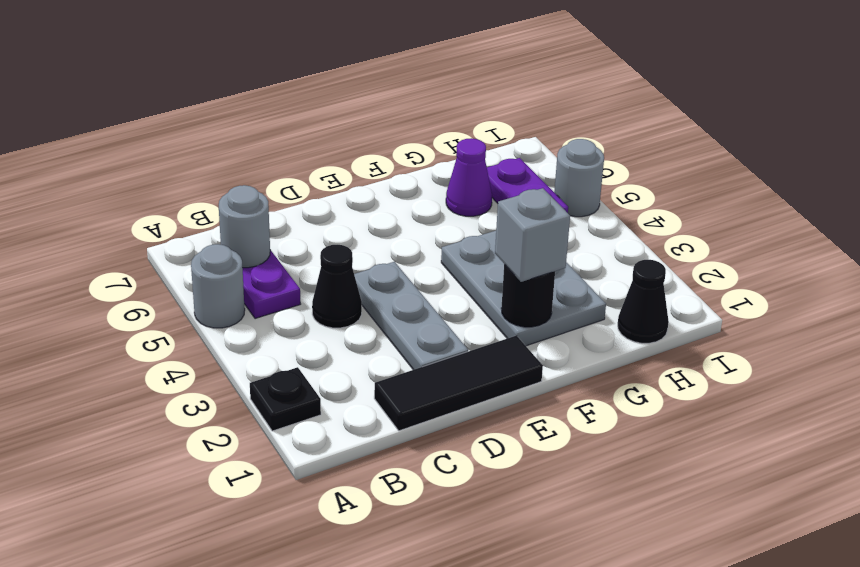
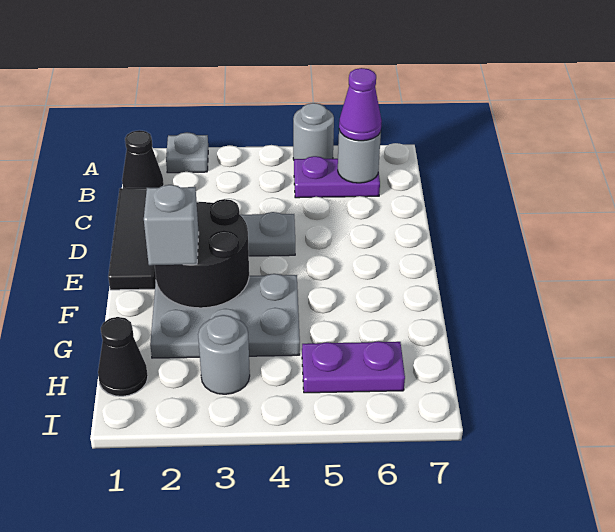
black plate A2 level 1 -> grey plate A2 level 1
black cone C4 level 1 -> black cone B1 level 1
black round brick F2 level 2 -> black round brick E2:F3 level 2
purple cone G6 level 1 -> purple cone B6 level 3
grey round brick I5 level 1 -> grey round brick H3 level 1

